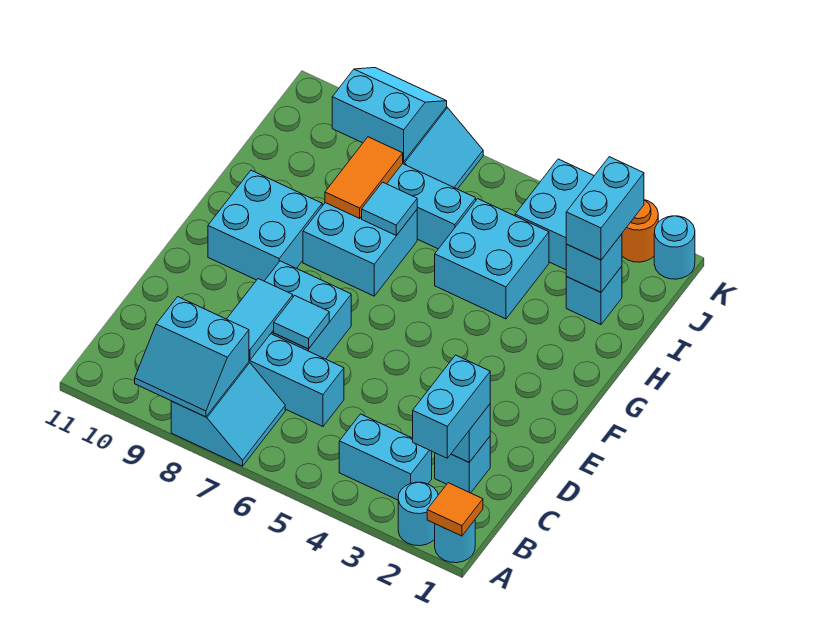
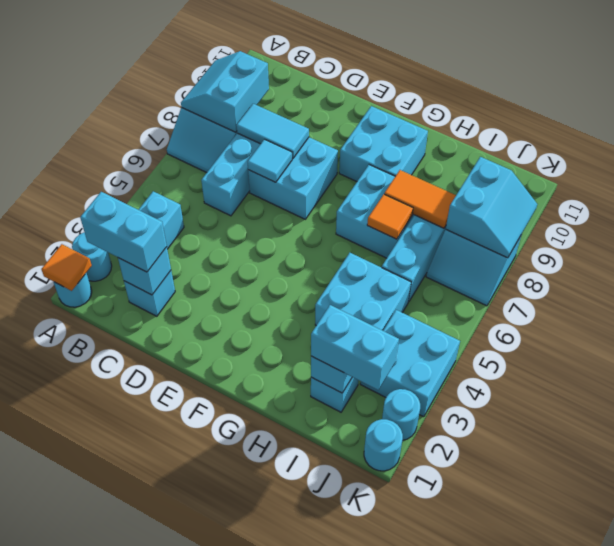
cyan tile H7 level 2 -> orange tile H7 level 2
orange round brick K2 level 1 -> cyan round brick K2 level 1

